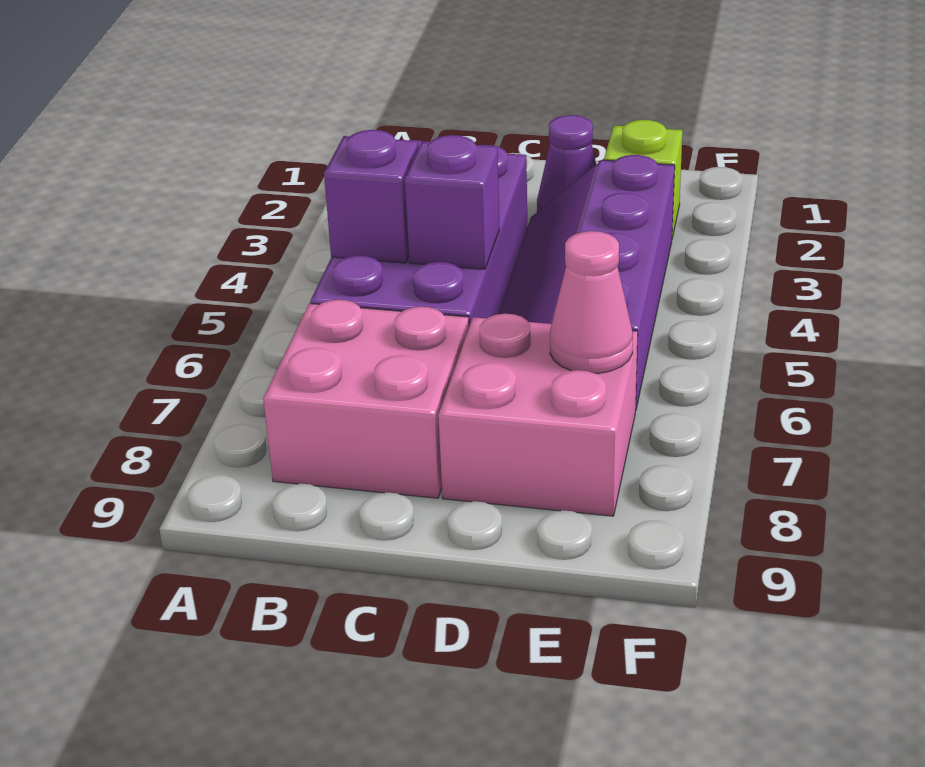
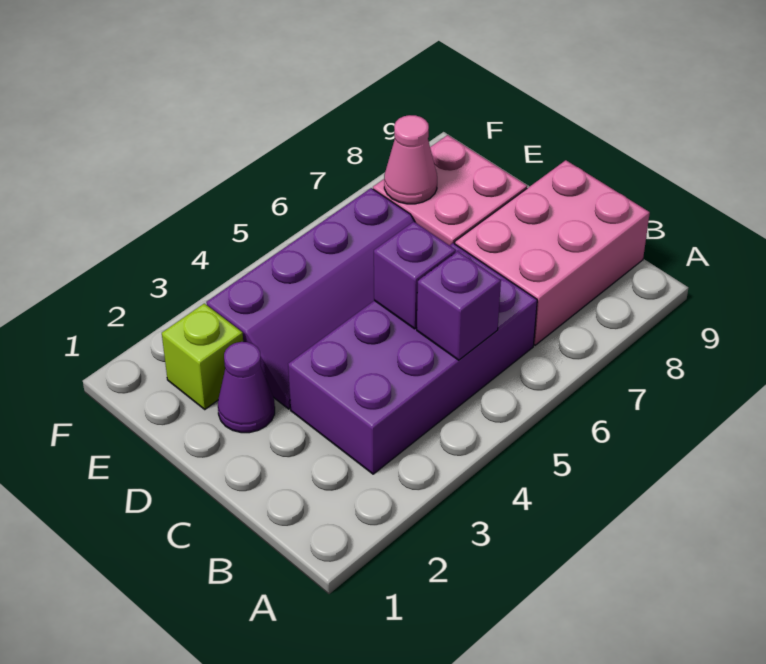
pink brick B7:C8 level 1 -> pink brick B7:C9 level 1

